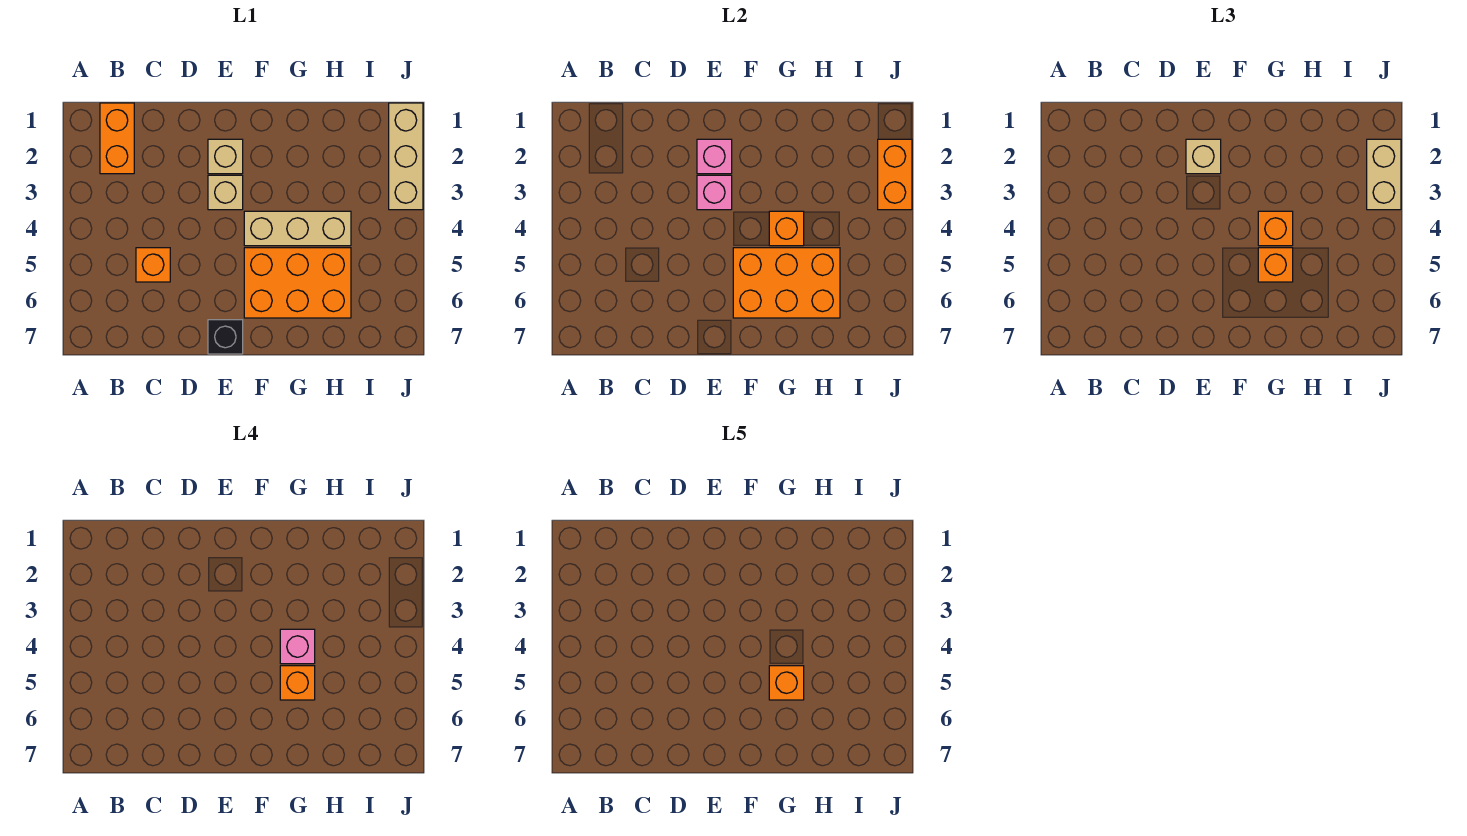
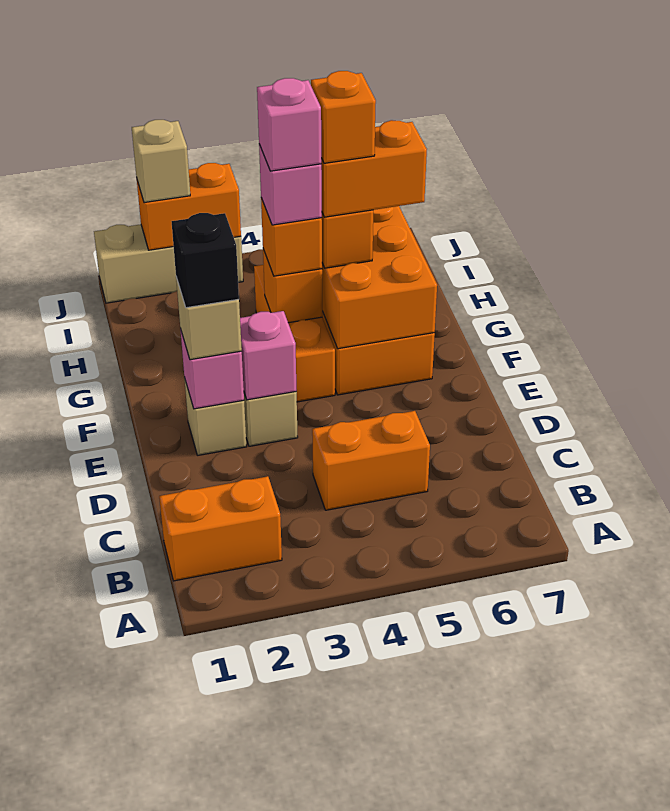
orange brick C5 level 1 -> orange brick C4:C5 level 1
black brick E7 level 1 -> black brick E2 level 4
tan brick F4:H4 level 1 -> orange brick F4:H4 level 1
none -> pink brick G4 level 5
orange brick G5 level 4 -> orange brick G5:G6 level 4
tan brick J2:J3 level 3 -> tan brick J2 level 3

